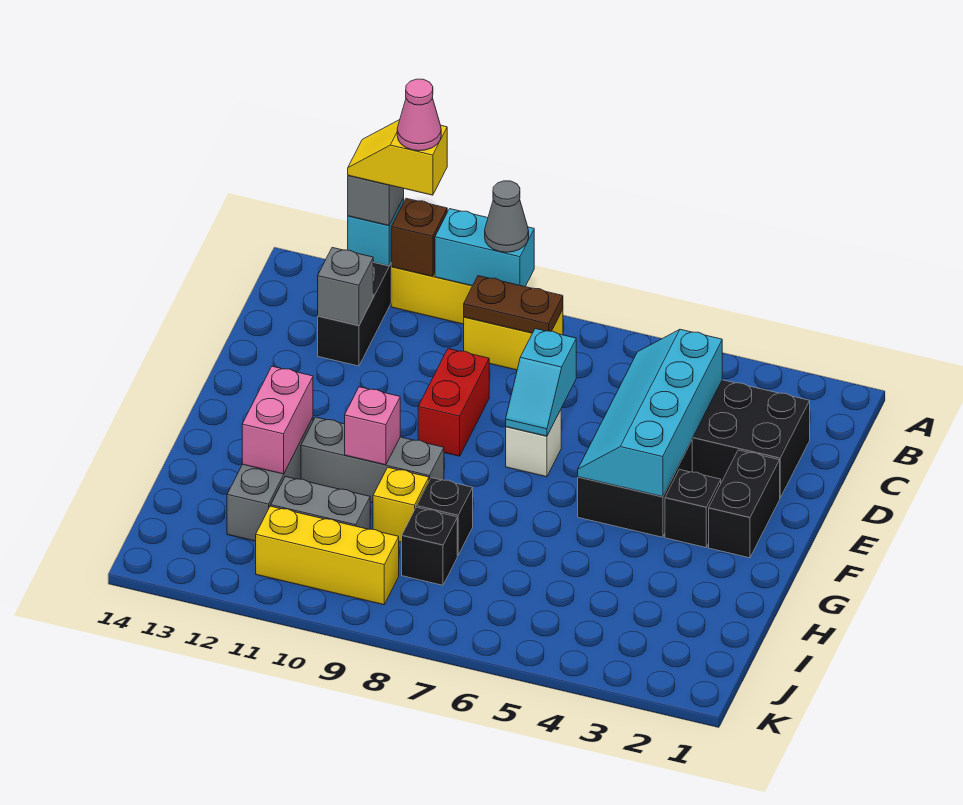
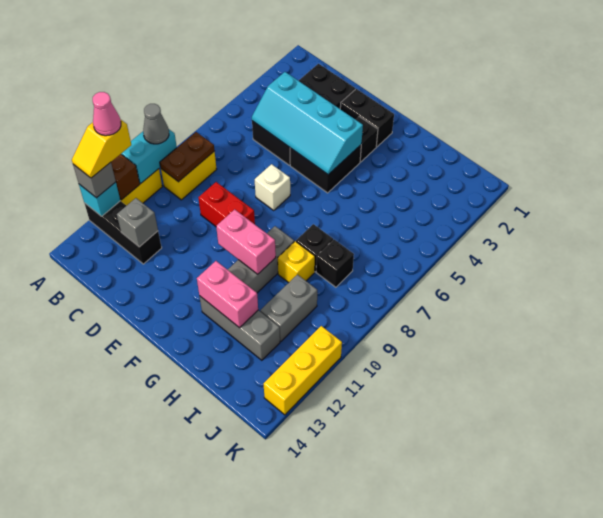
cyan slope D7:E7 level 2 top D -> none
pink brick G10 level 2 -> pink brick F10:G10 level 2
yellow brick J9:J11 level 1 -> yellow brick K11:K13 level 1

